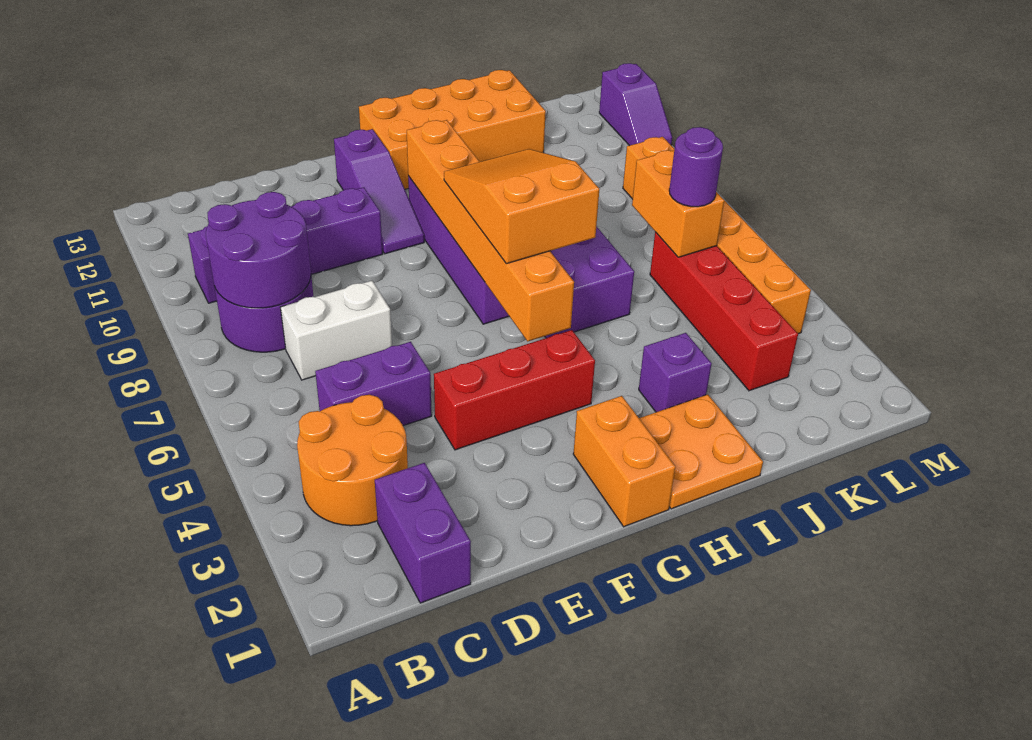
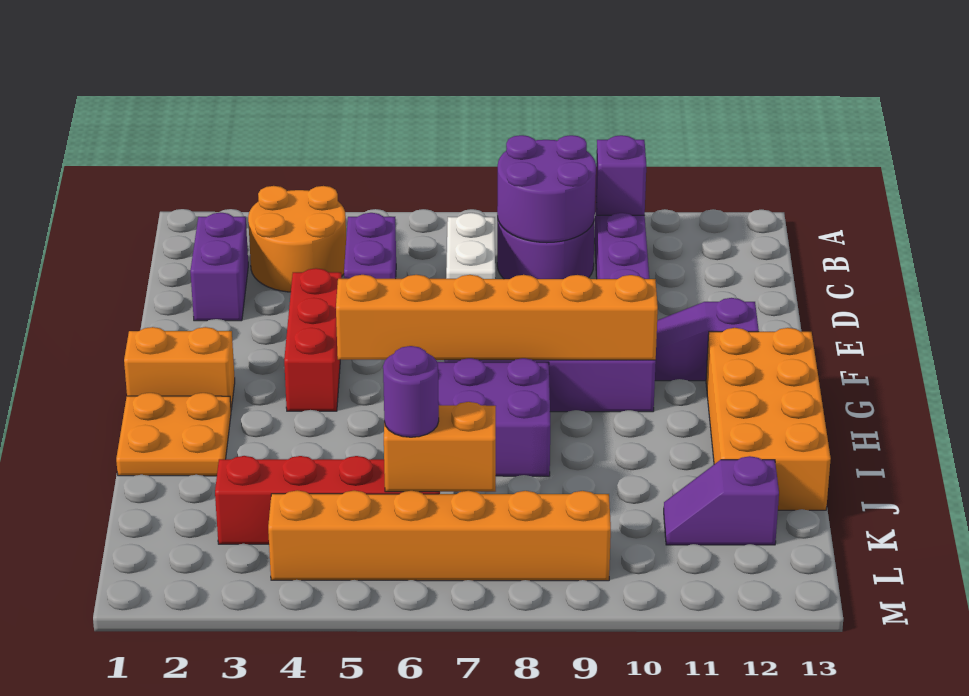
purple brick C1:C2 level 1 -> purple brick C2:D2 level 1
orange slope G6:H8 level 3 top 6 -> none
purple brick I3 level 1 -> purple brick B10 level 2
purple slope M11:M12 level 1 top 12 -> purple slope K11:K12 level 1 top 12

